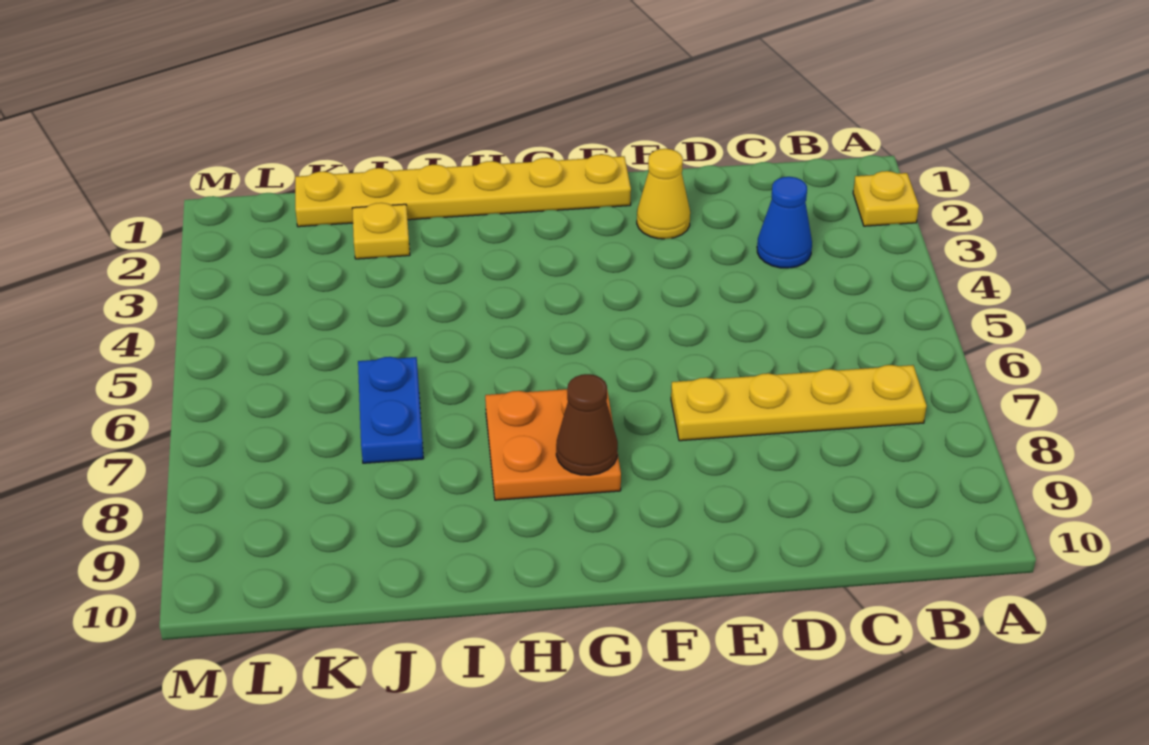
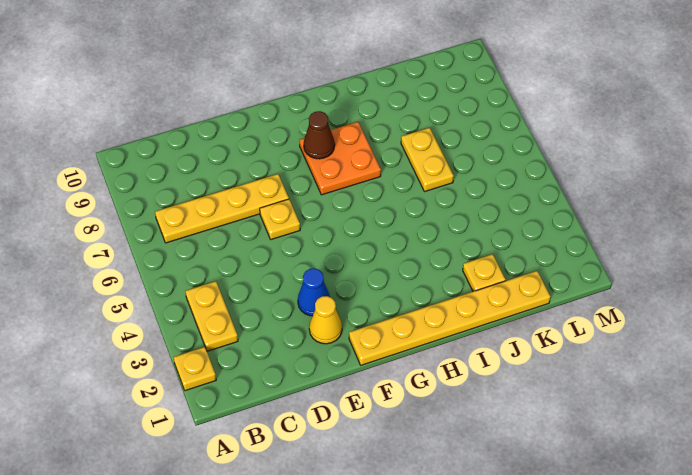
none -> yellow plate B3:B4 level 1
blue cone C3 level 1 -> blue cone E3 level 1
none -> yellow plate E6 level 1
blue plate J6:J7 level 1 -> yellow plate J6:J7 level 1

